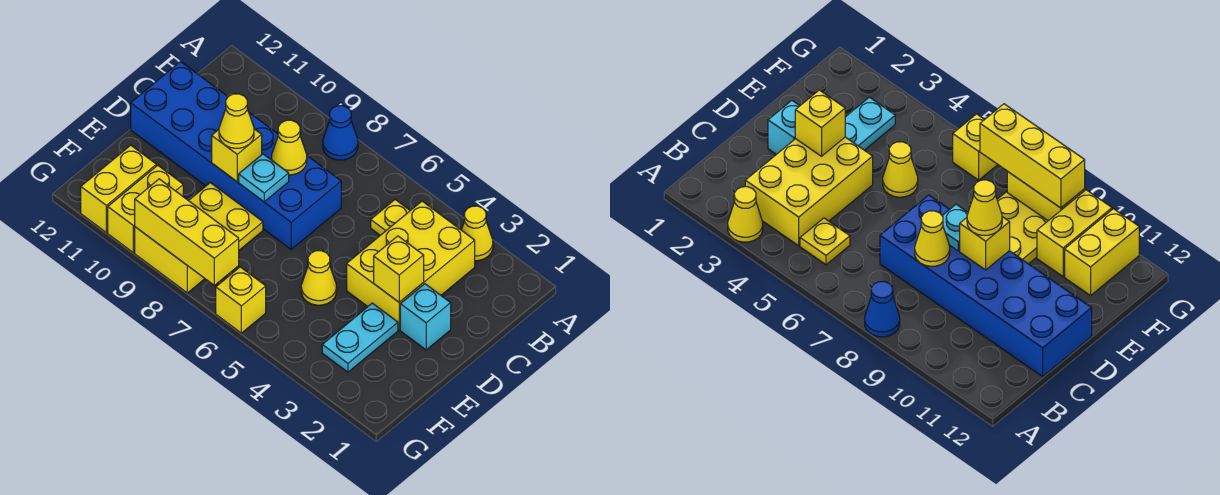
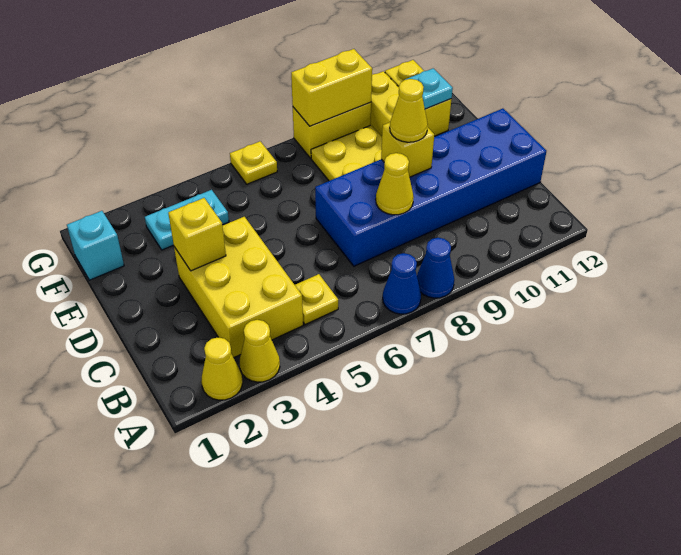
none -> blue cone A7 level 1
cyan brick D2 level 1 -> cyan brick F1 level 1
cyan plate D8 level 2 -> cyan plate F11 level 2
cyan plate E3:F3 level 1 -> cyan plate F3:F4 level 1
yellow cone E5 level 1 -> yellow cone A2 level 1
yellow brick G6 level 1 -> yellow plate G6 level 1
yellow brick G7:G9 level 2 -> yellow brick G8:G9 level 2

